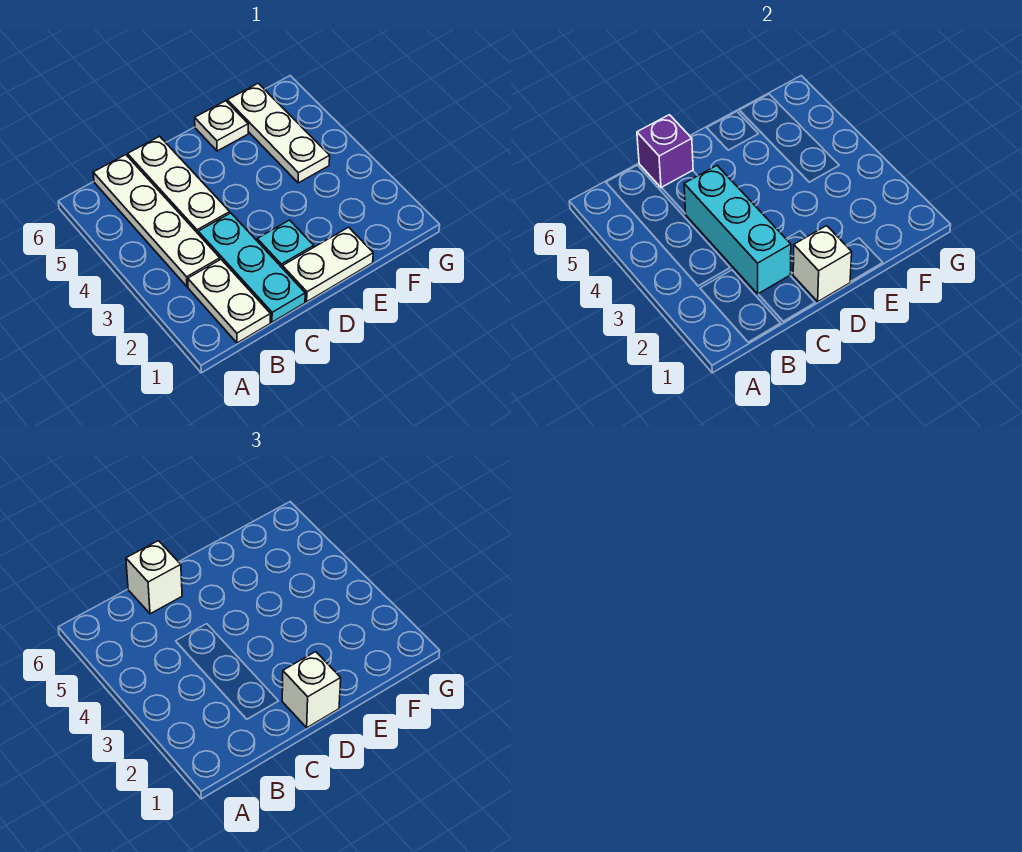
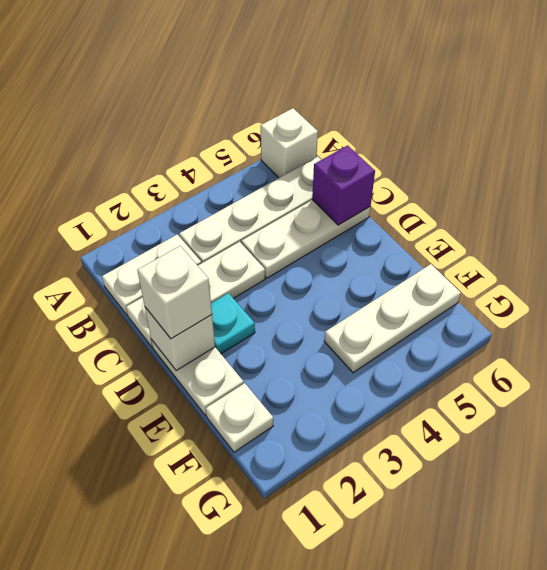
cyan plate C1:C3 level 1 -> white plate C1:C3 level 1
cyan brick C2:C4 level 2 -> none
white brick C6 level 3 -> white brick A6 level 1
white plate E6 level 1 -> white plate F1 level 1

